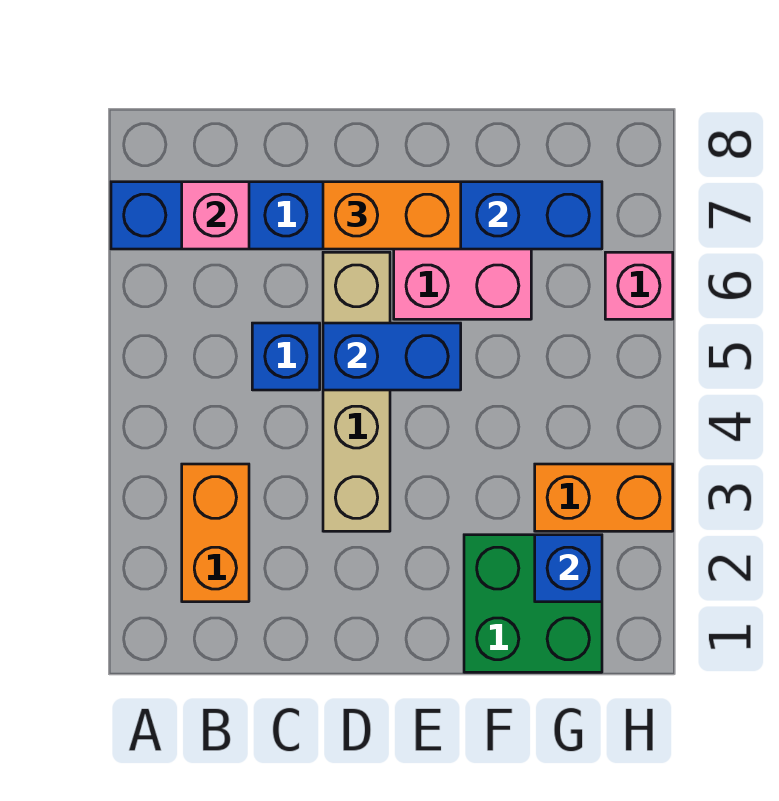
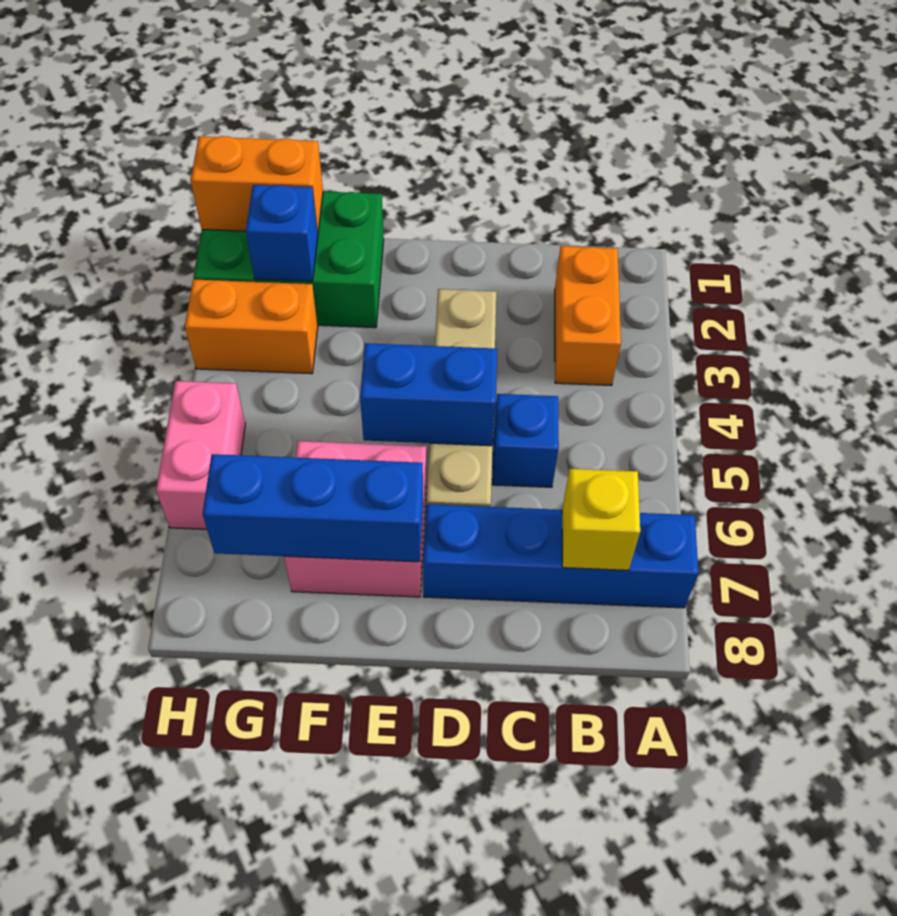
pink brick B7 level 2 -> yellow brick B7 level 2
orange brick D7:E7 level 3 -> orange brick G1:H1 level 2
green brick F1:G2 level 1 -> green brick F1:H2 level 1
pink brick H6 level 1 -> pink brick H5:H6 level 1

